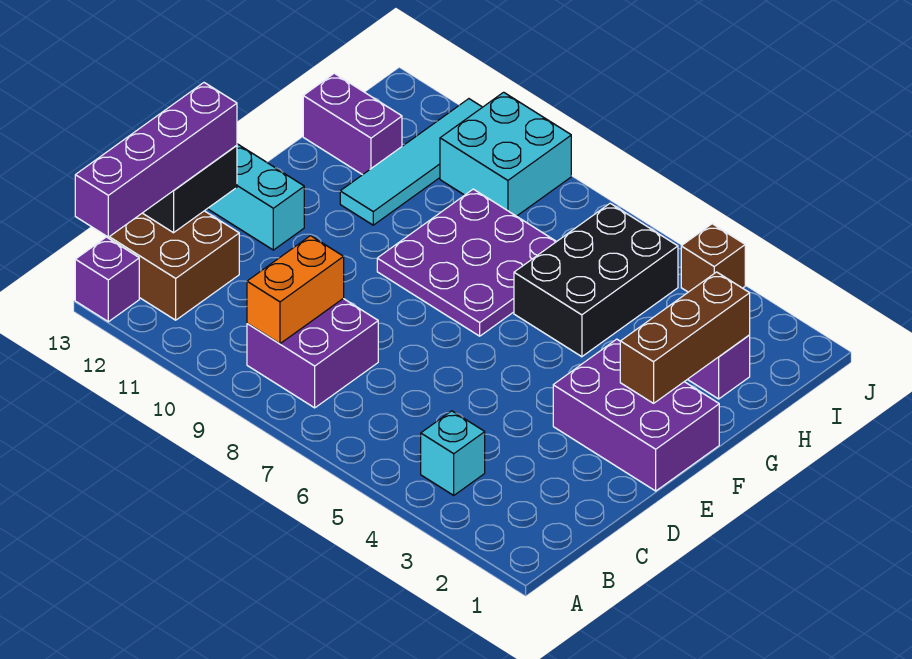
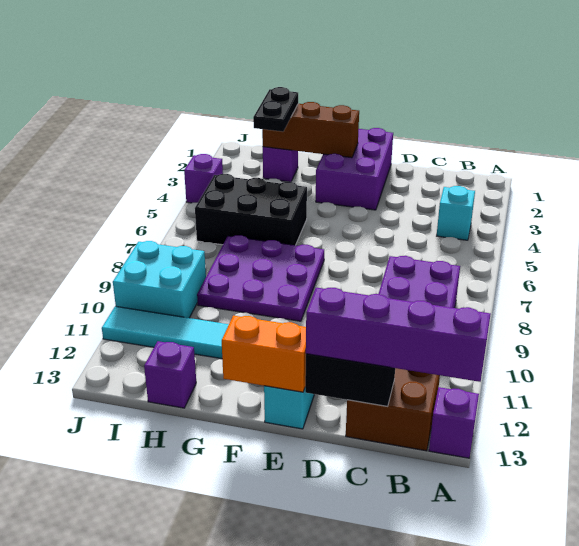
orange brick B9:C9 level 2 -> orange brick E13:F13 level 2
none -> black plate H2:H3 level 3
purple brick H12:H13 level 1 -> purple brick H13 level 1
brown brick J4 level 1 -> purple brick J4 level 1

